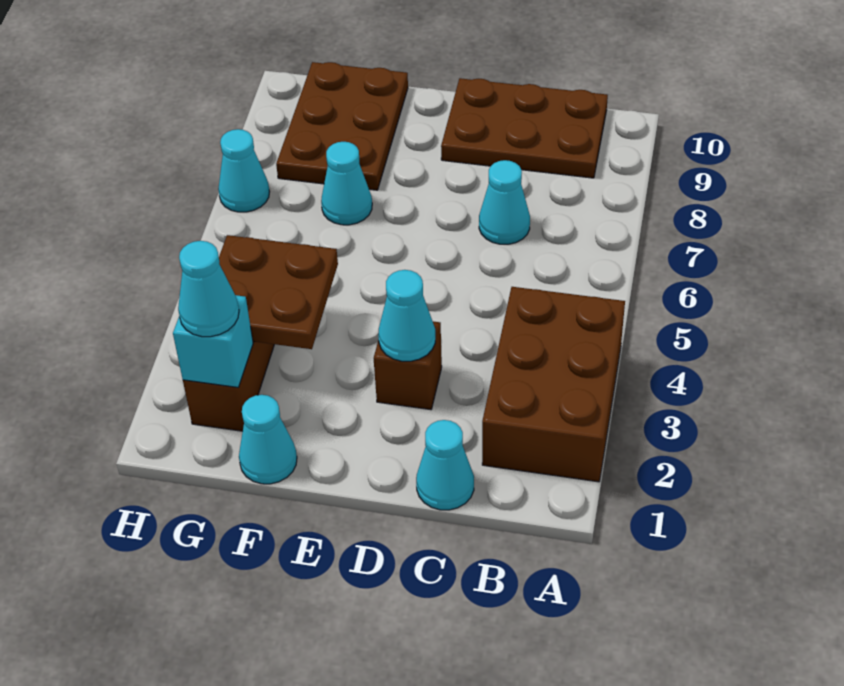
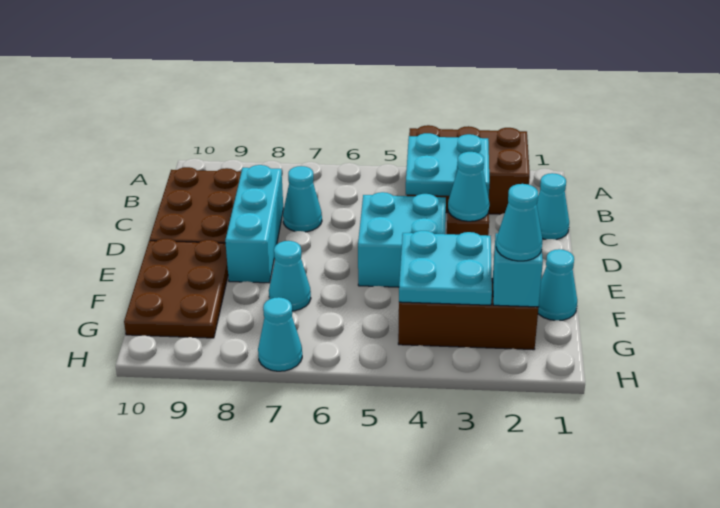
none -> cyan plate B3:C4 level 2
none -> cyan brick C8:E8 level 1
none -> cyan brick D4:E5 level 1
brown plate F3:G4 level 2 -> cyan plate F3:G4 level 2
brown plate F8:G10 level 1 -> brown plate E9:G10 level 1

